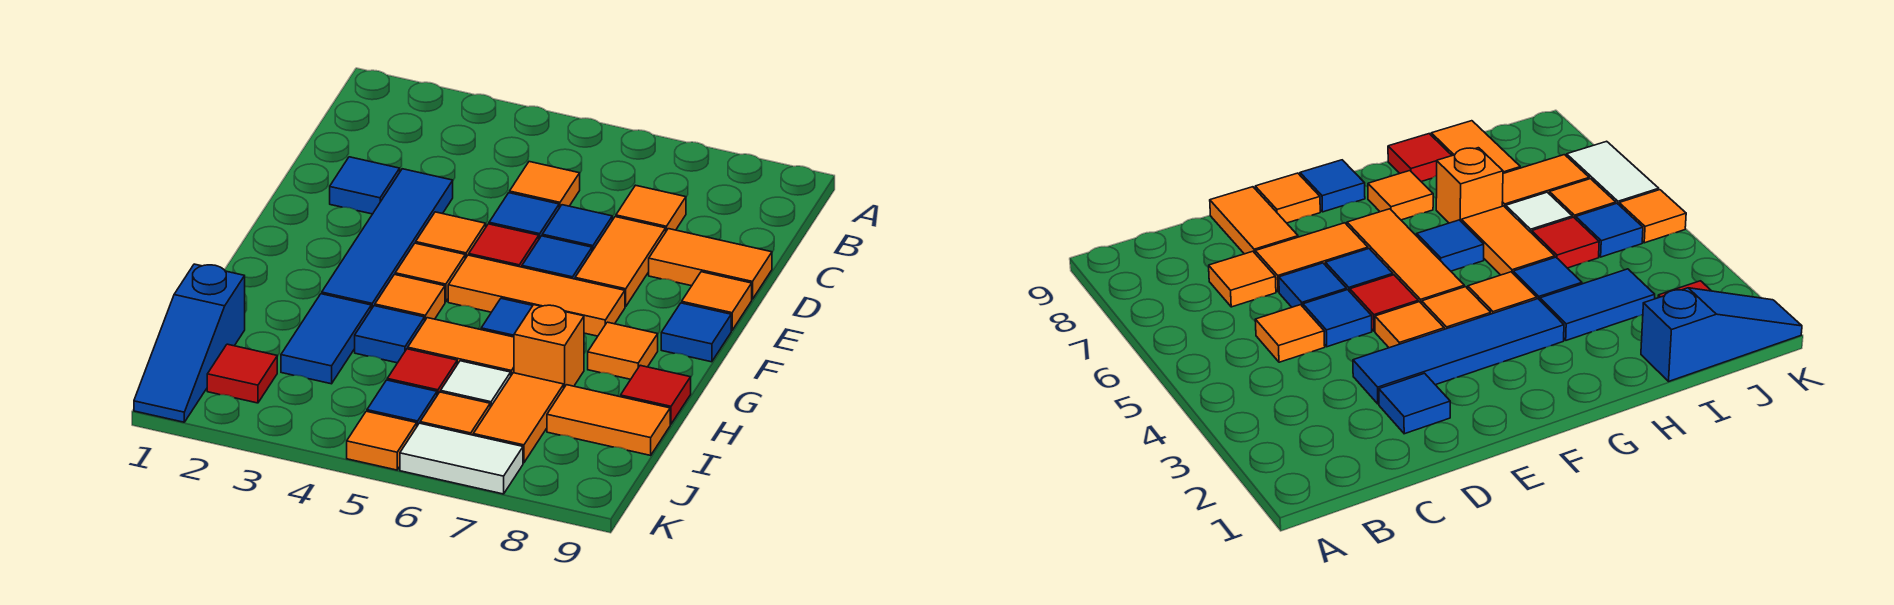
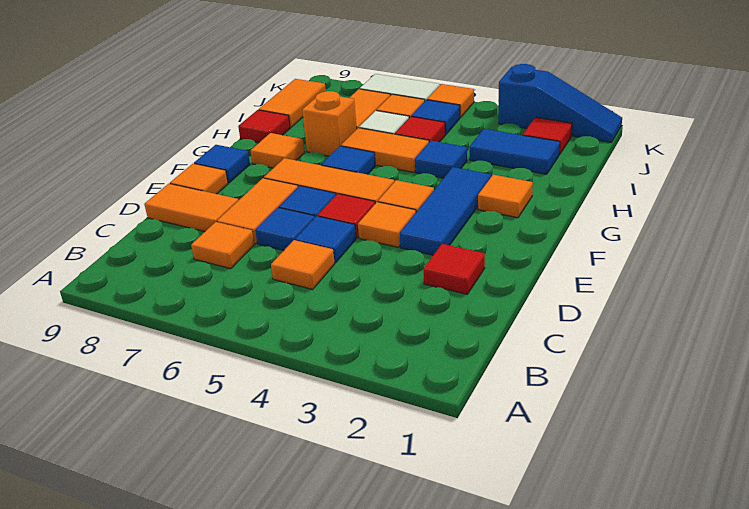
blue tile D2 level 1 -> red tile D2 level 1
blue tile D3:G3 level 1 -> blue tile E3:G3 level 1
orange tile G4 level 1 -> orange tile G2 level 1
blue tile H3:I3 level 1 -> blue tile I2:I3 level 1
blue slope I1:K1 level 1 top I -> blue slope K1:K3 level 1 top 3
orange tile I8:I9 level 1 -> orange tile I9:J9 level 1

